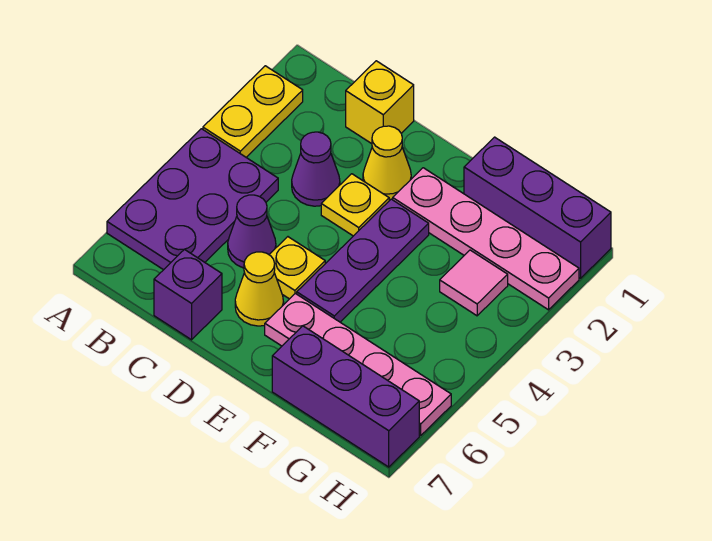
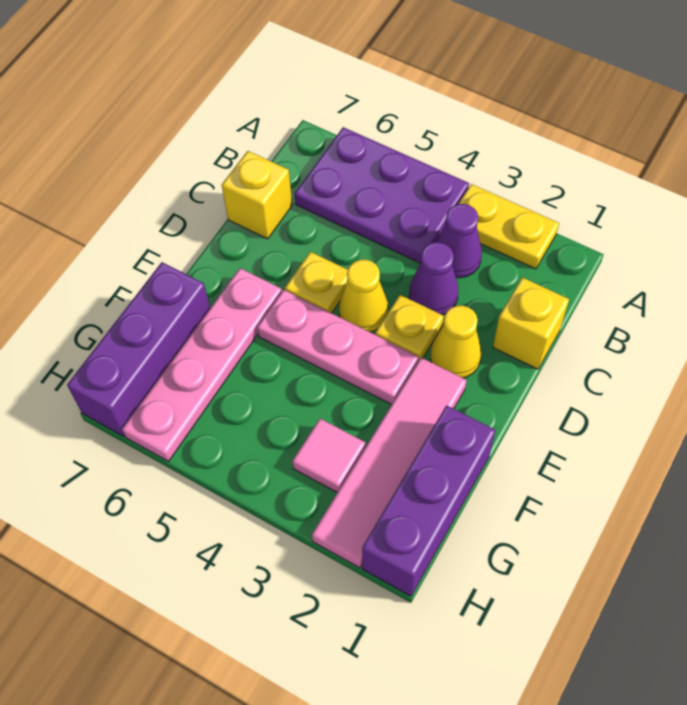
purple cone C5 level 1 -> purple cone B3 level 1
purple brick C7 level 1 -> yellow brick C7 level 1
yellow cone D6 level 1 -> yellow cone D4 level 1
pink plate E2:H2 level 1 -> pink tile E2:H2 level 1
purple plate E3:E5 level 1 -> pink plate E3:E5 level 1

